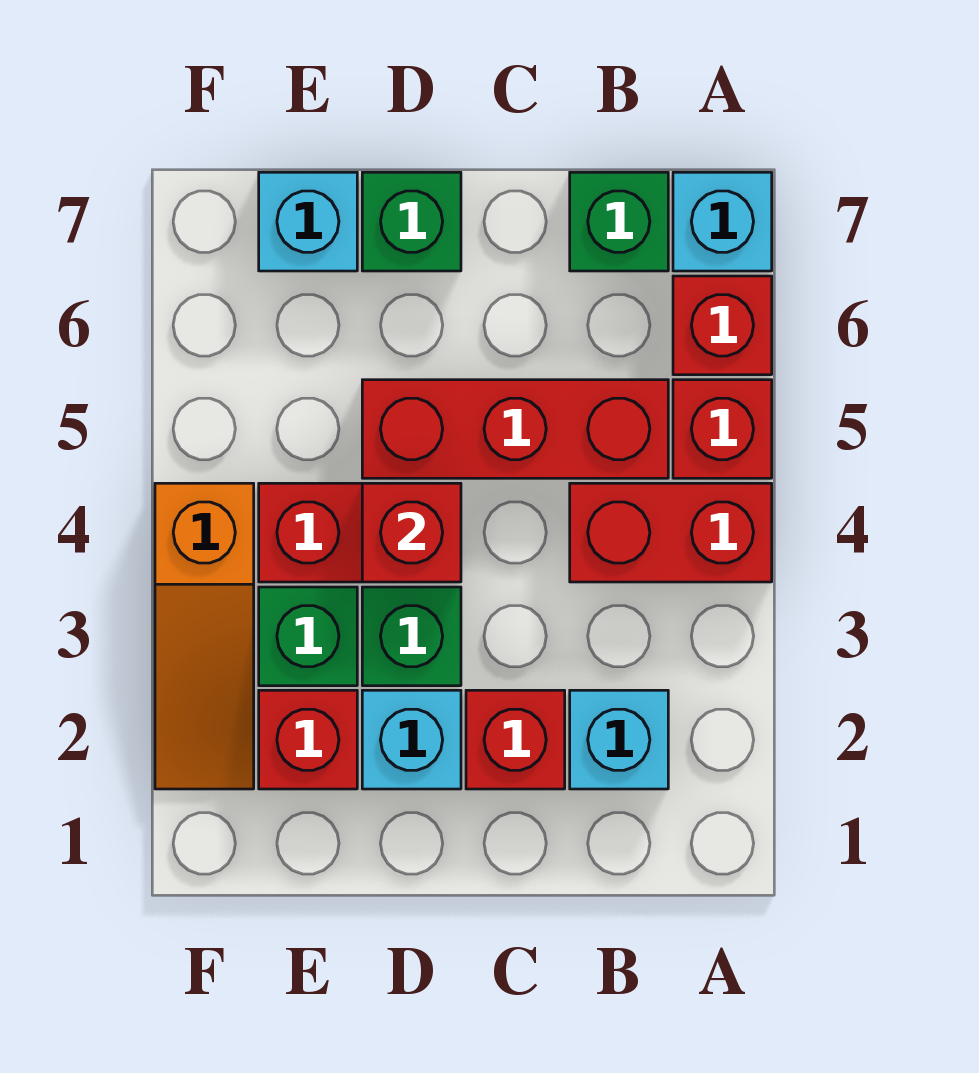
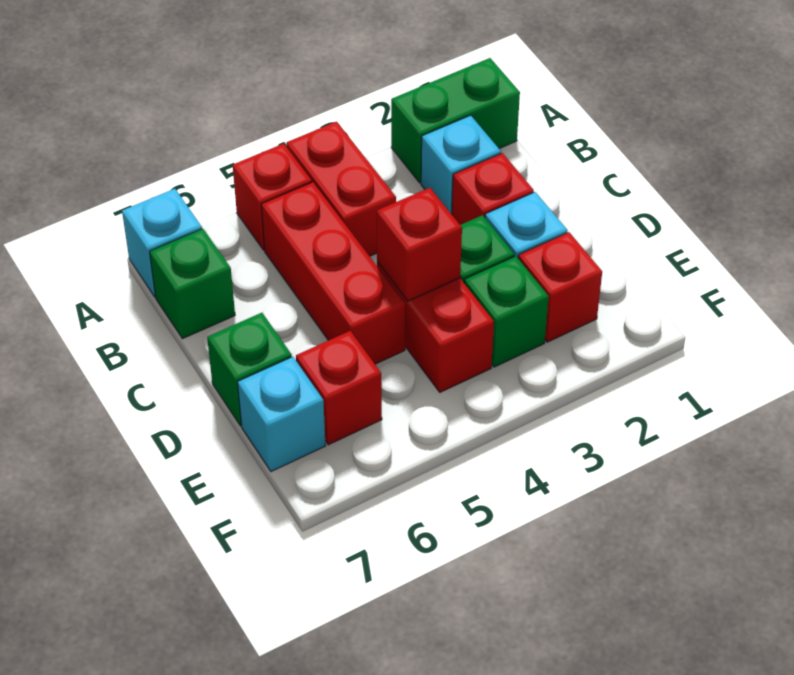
none -> green brick A1:A2 level 1
red brick A6 level 1 -> red brick E6 level 1
orange slope F2:F4 level 1 top 4 -> none

